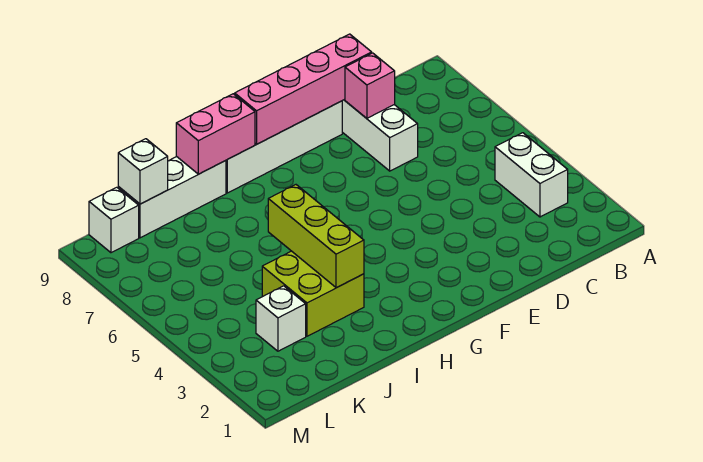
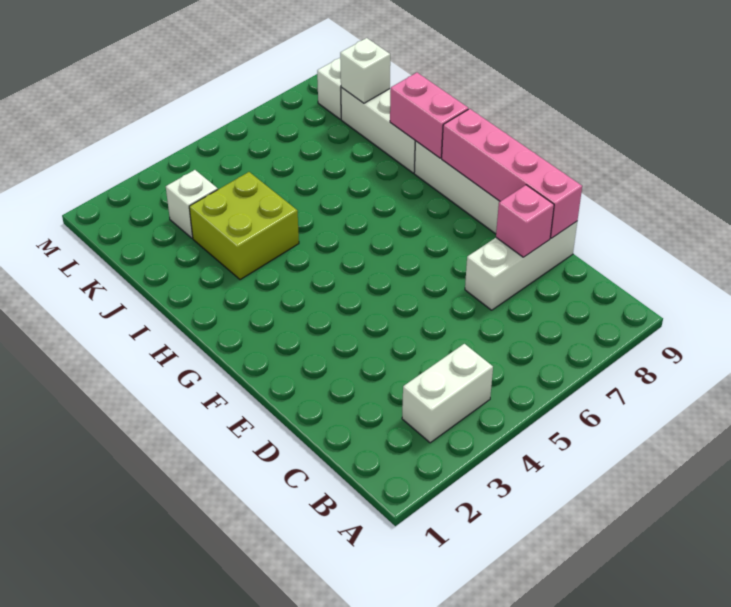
lime brick I3:I5 level 2 -> none

